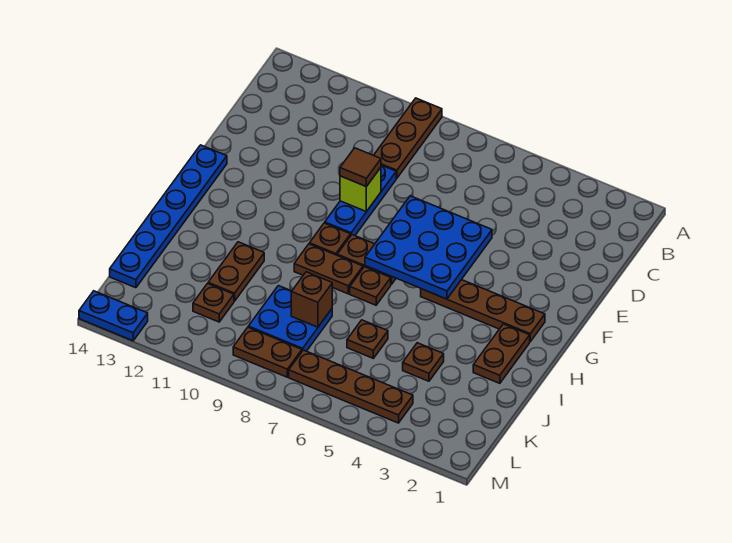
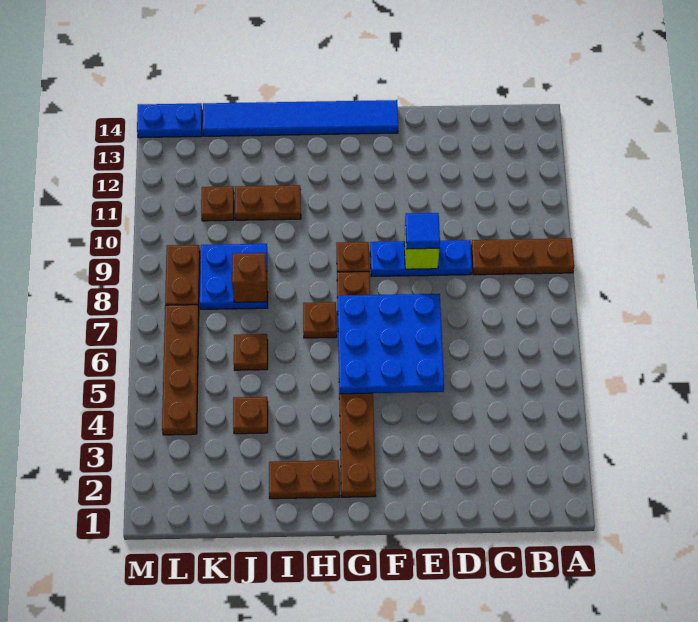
brown tile E9 level 3 -> blue tile E9 level 3
blue plate F14:K14 level 1 -> blue tile F14:K14 level 1
brown plate H8:H9 level 1 -> none
blue plate M13:M14 level 1 -> blue plate L14:M14 level 1

